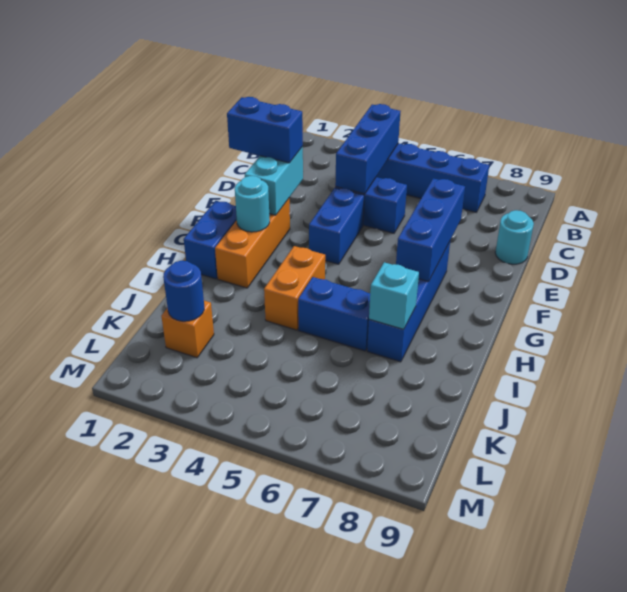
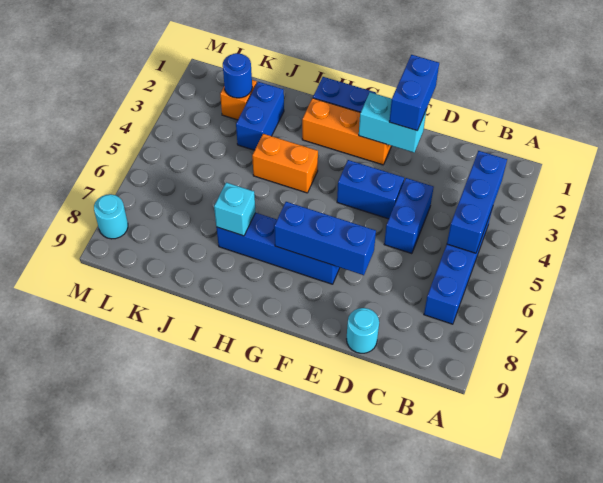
blue brick B4:D4 level 2 -> blue brick B3:B5 level 2
cyan round brick G2 level 2 -> cyan round brick M8 level 1
blue brick I5:I6 level 1 -> blue brick J2:J3 level 1

